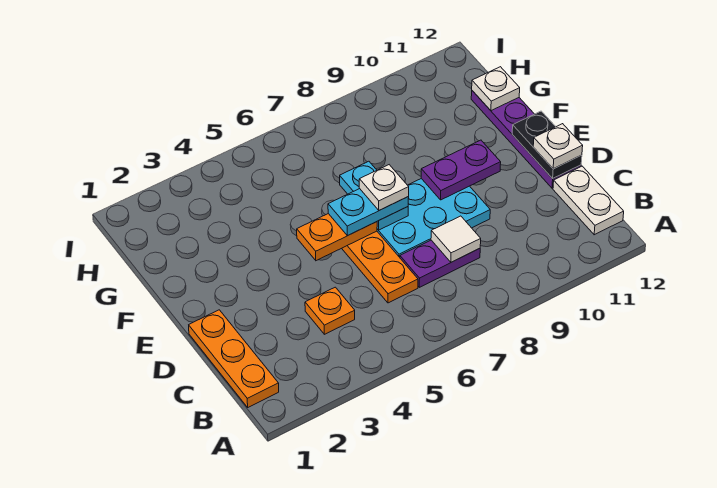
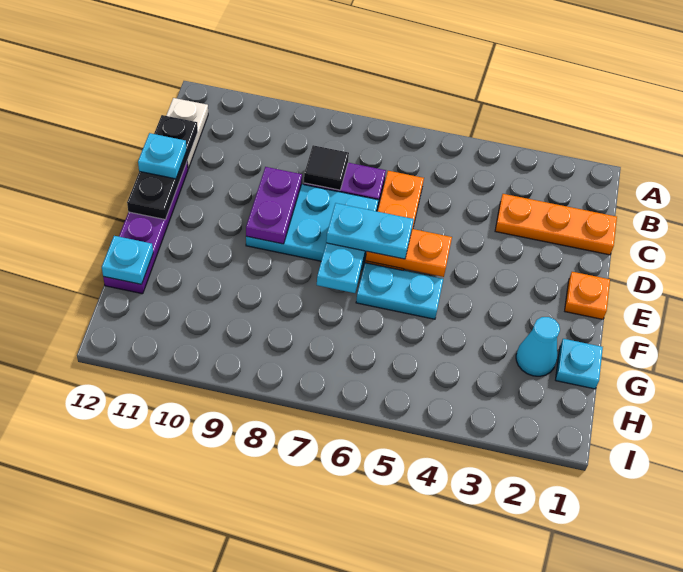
orange plate B1:D1 level 1 -> orange plate C1:C3 level 1
orange plate C4 level 1 -> orange plate E1 level 1
white tile C8 level 2 -> black tile C8 level 2
black plate D12:E12 level 2 -> black plate C12:E12 level 2
white plate D12 level 3 -> cyan plate D12 level 3
white plate E7 level 4 -> none
purple plate E9:E10 level 2 -> purple plate D9:E9 level 2
none -> cyan plate F5:F6 level 1
none -> cyan plate G1 level 1
none -> cyan cone G2 level 1
white plate G12 level 2 -> cyan plate G12 level 2

